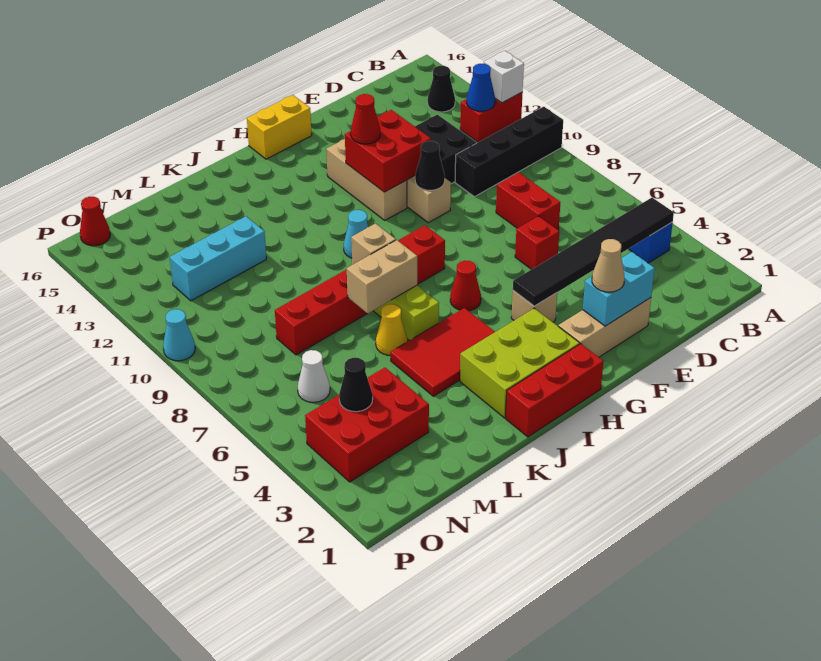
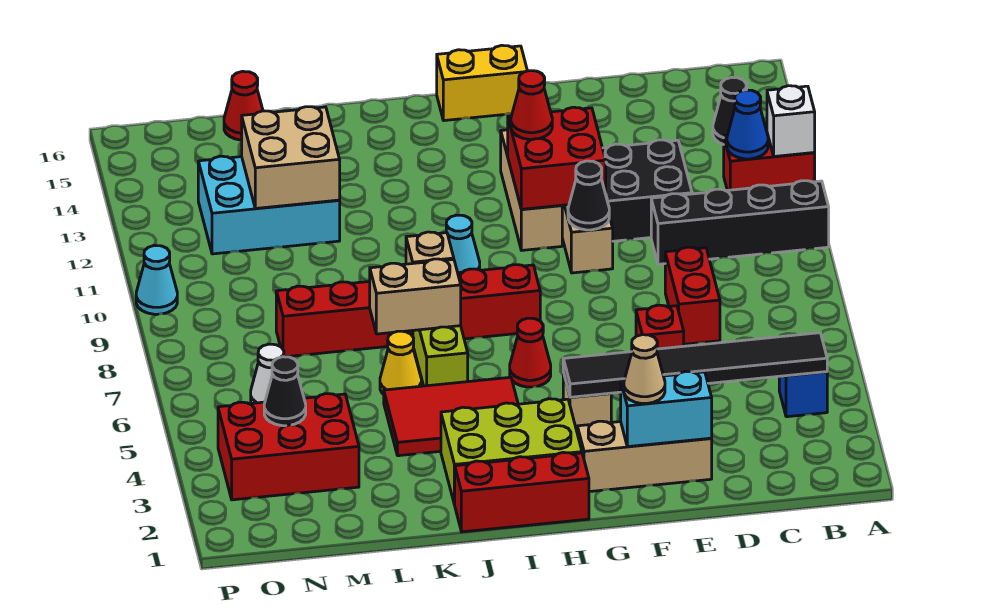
cyan brick L12:N12 level 1 -> cyan brick L12:N13 level 1
none -> tan brick L12:M13 level 2
red cone O16 level 1 -> red cone M16 level 1

